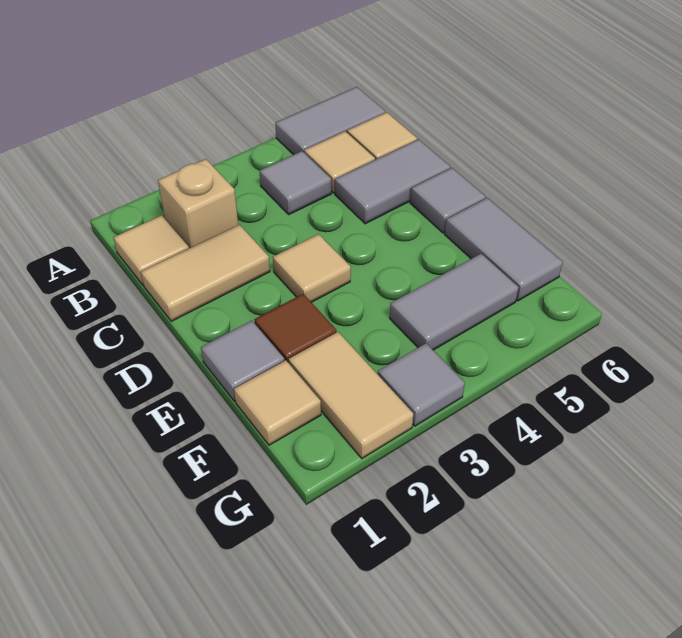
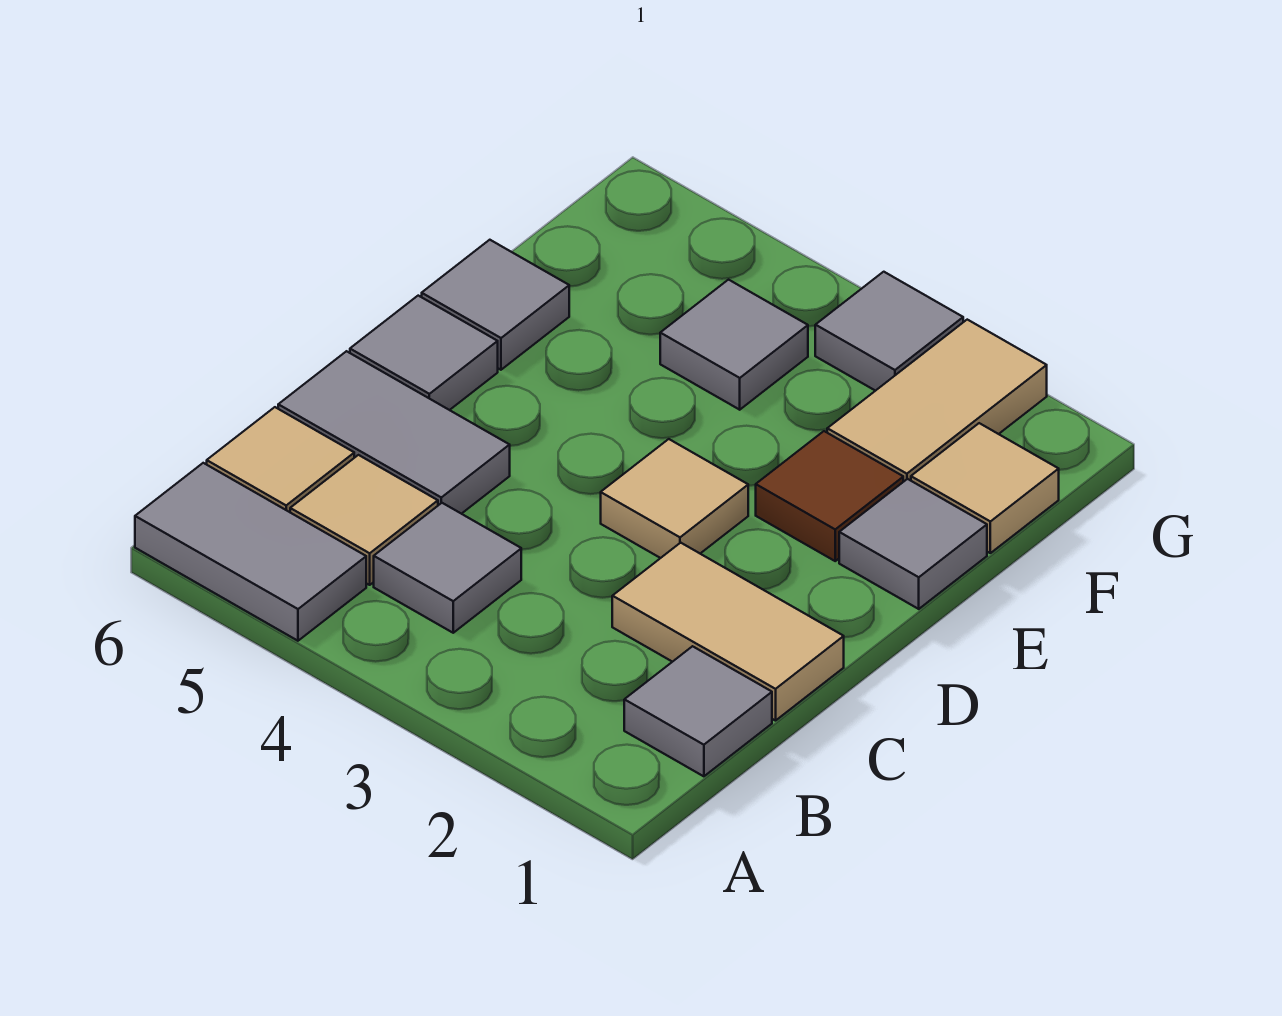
tan tile B1 level 1 -> grey tile B1 level 1
tan brick B2 level 1 -> none
grey tile E6:F6 level 1 -> grey tile E6 level 1
grey tile F4:F5 level 1 -> grey tile F4 level 1

